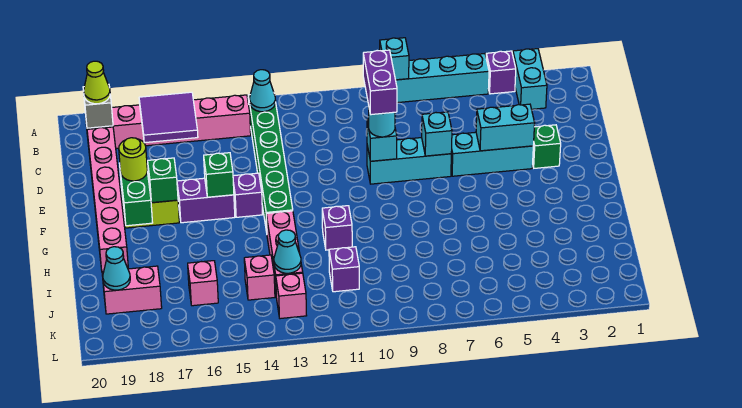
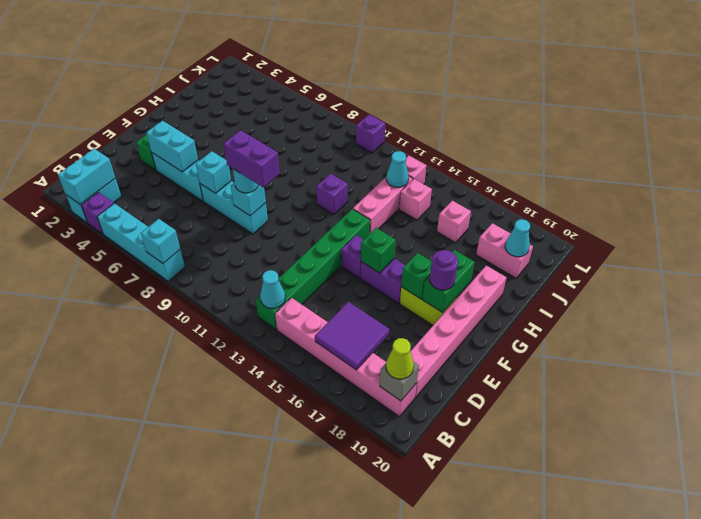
none -> cyan brick A3:B3 level 2
purple brick D9:E9 level 4 -> purple brick E9:E10 level 4
lime round brick F18 level 3 -> purple round brick F18 level 3
purple brick J11 level 1 -> purple brick L10 level 1

